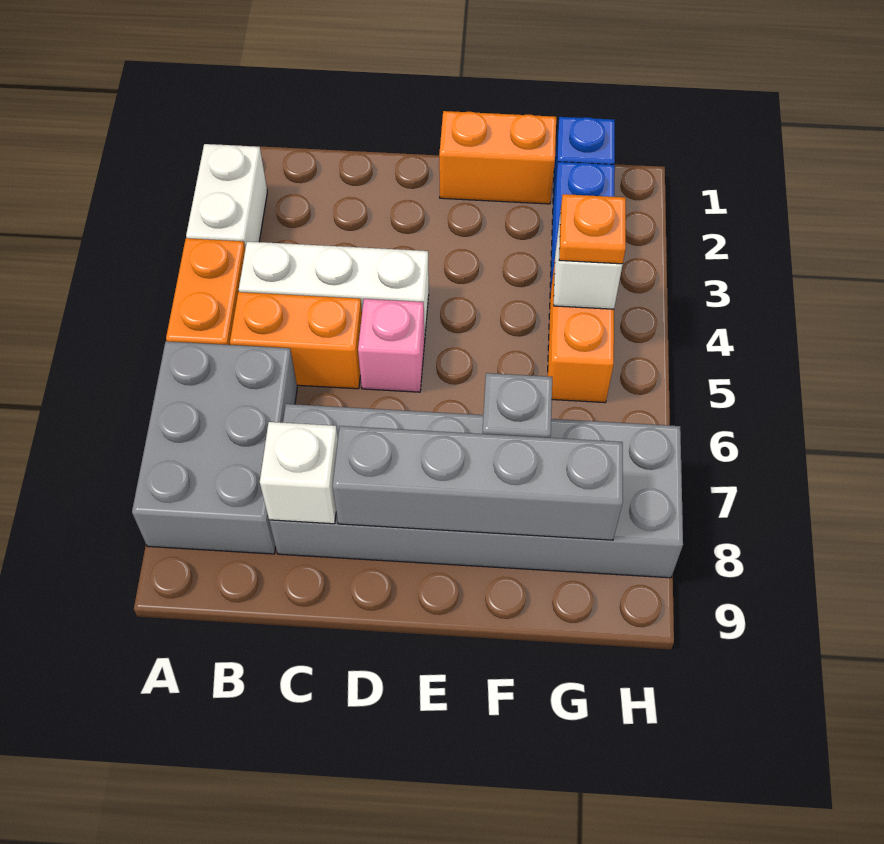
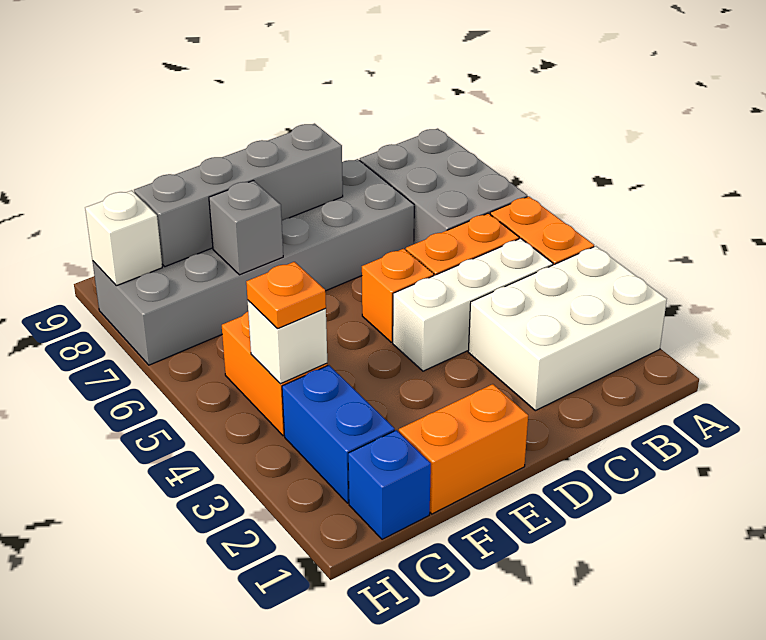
white brick A2:A3 level 1 -> white brick A2:C3 level 1
white brick C8 level 2 -> white brick H8 level 2
pink brick D5 level 1 -> orange brick D5 level 1

